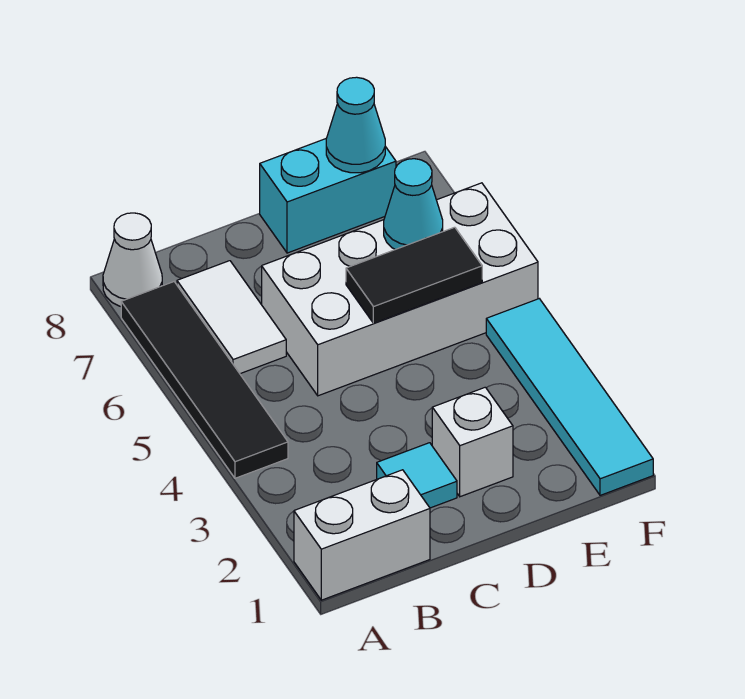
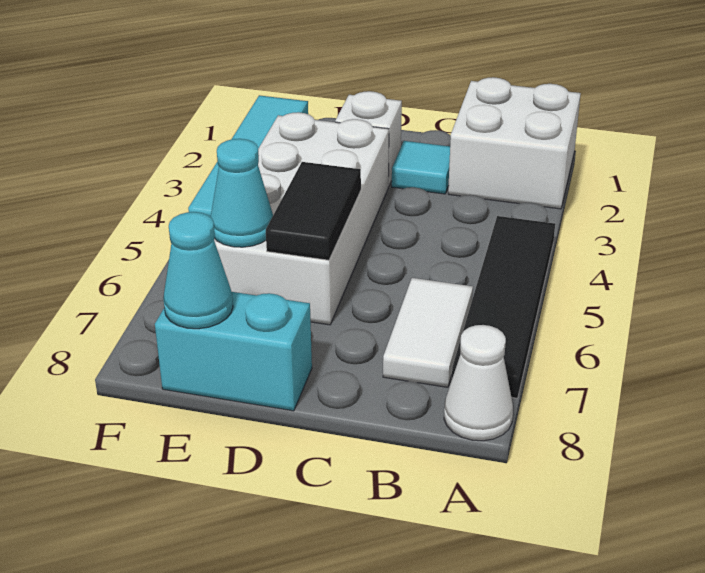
white brick A1:B1 level 1 -> white brick A1:B2 level 1
white brick C5:F6 level 1 -> white brick D3:E6 level 1
black tile D5:E5 level 2 -> black tile D5:D6 level 2

